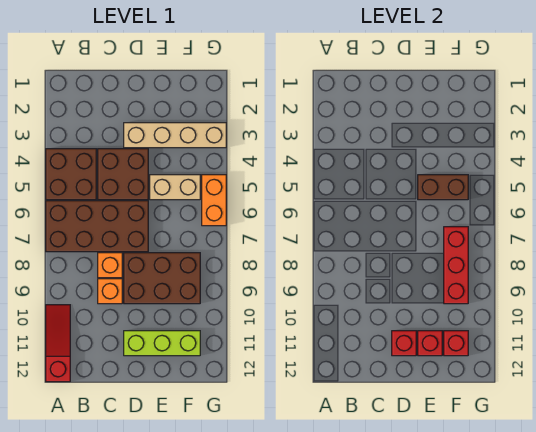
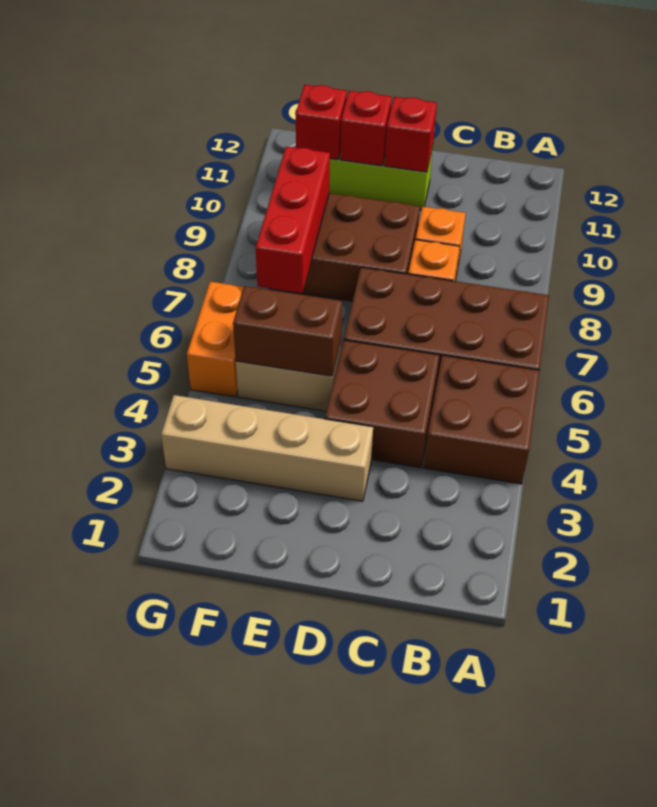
red slope A10:A12 level 1 top 12 -> none

